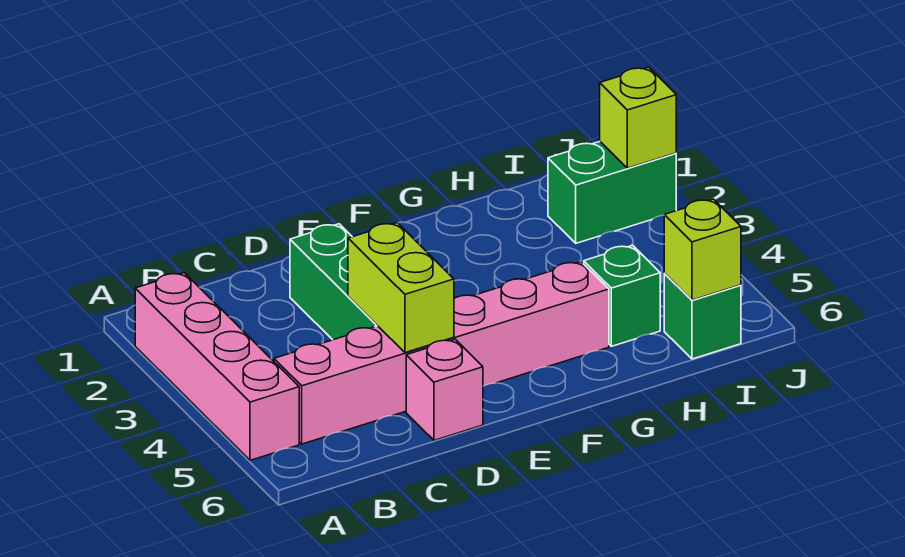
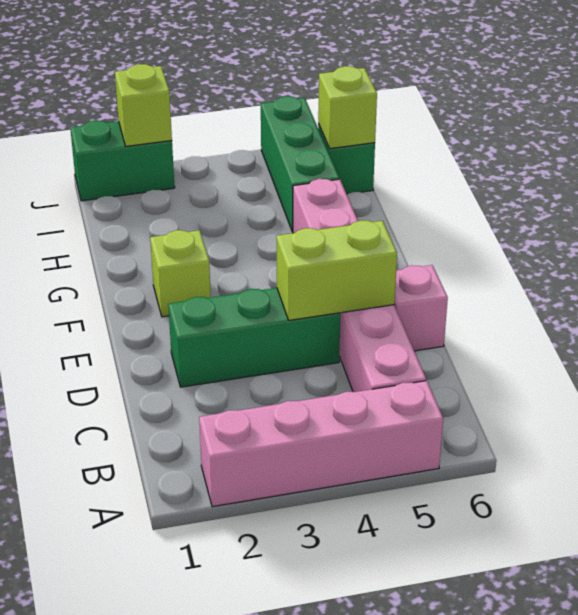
none -> lime brick F2 level 1
green brick H5 level 1 -> green brick H5:J5 level 1
green brick I2:J2 level 1 -> green brick J1:J2 level 1

